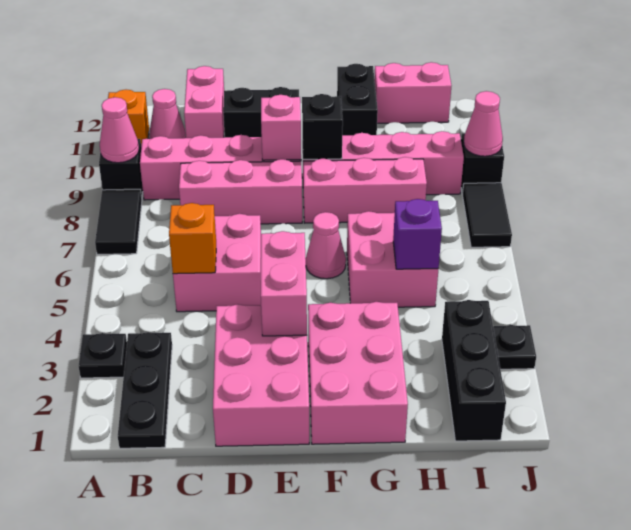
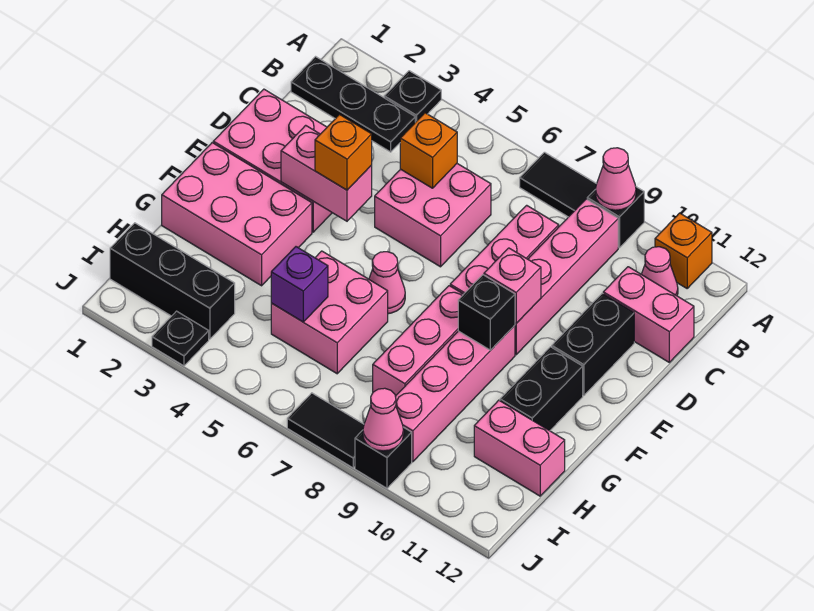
none -> orange brick E4 level 3
black brick G11:G12 level 1 -> black brick F11:G11 level 1
pink brick H12:I12 level 1 -> pink brick H11:H12 level 1

